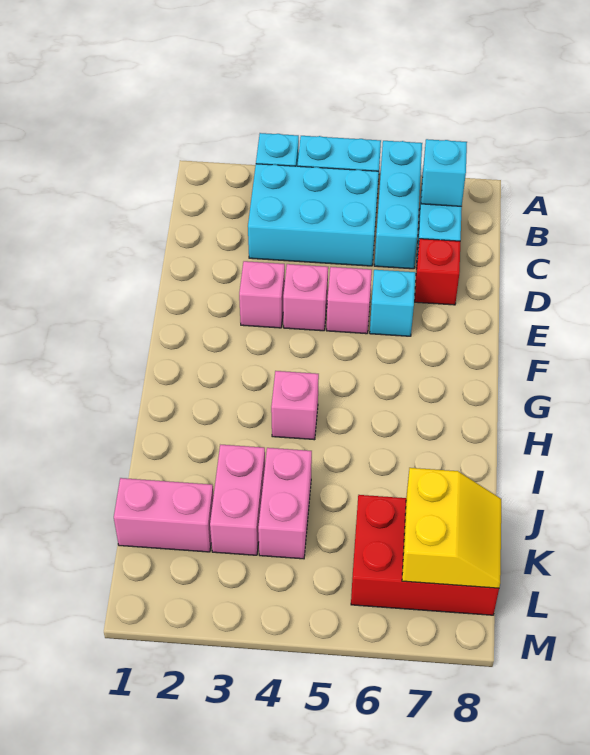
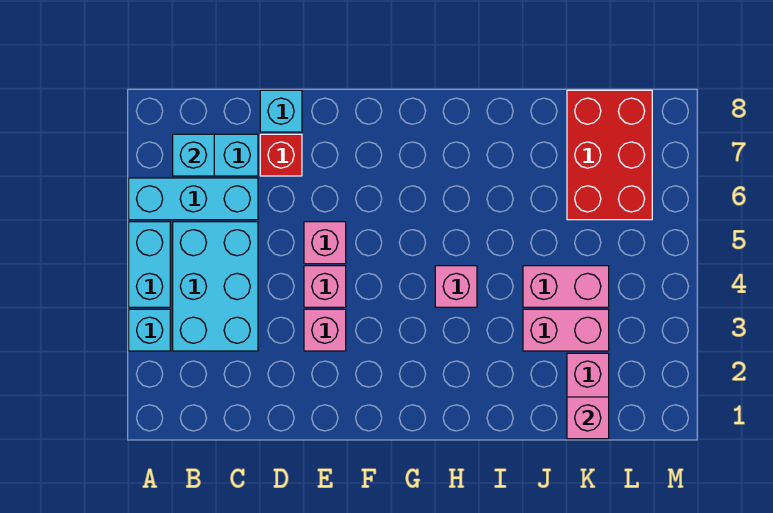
cyan brick E6 level 1 -> cyan brick D8 level 1
none -> pink brick K1 level 2
yellow slope K7:L8 level 2 top 7 -> none

